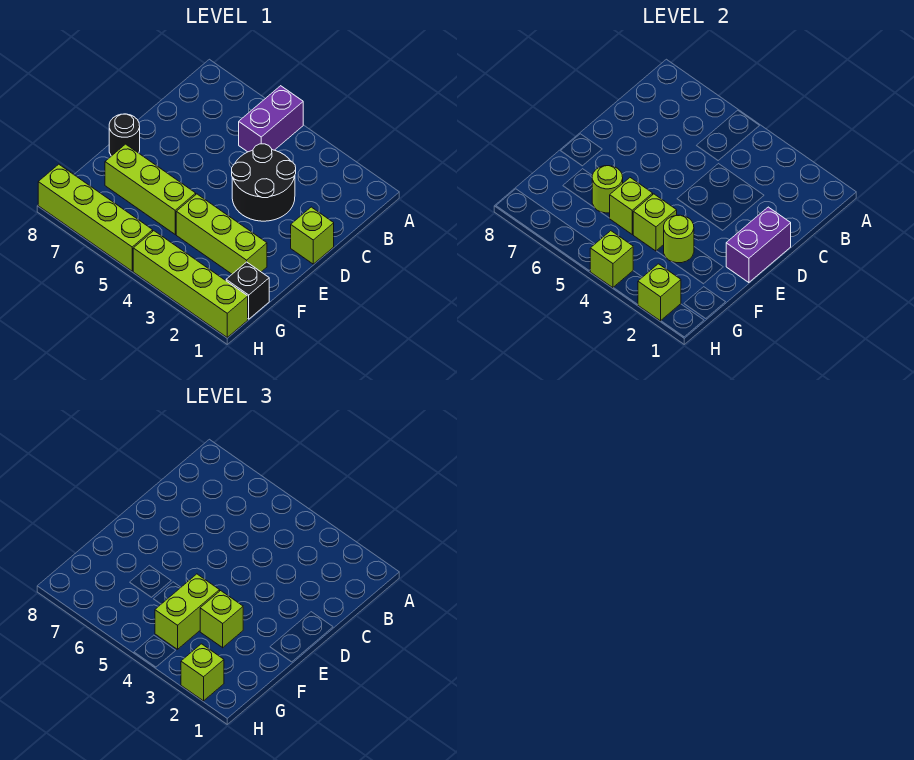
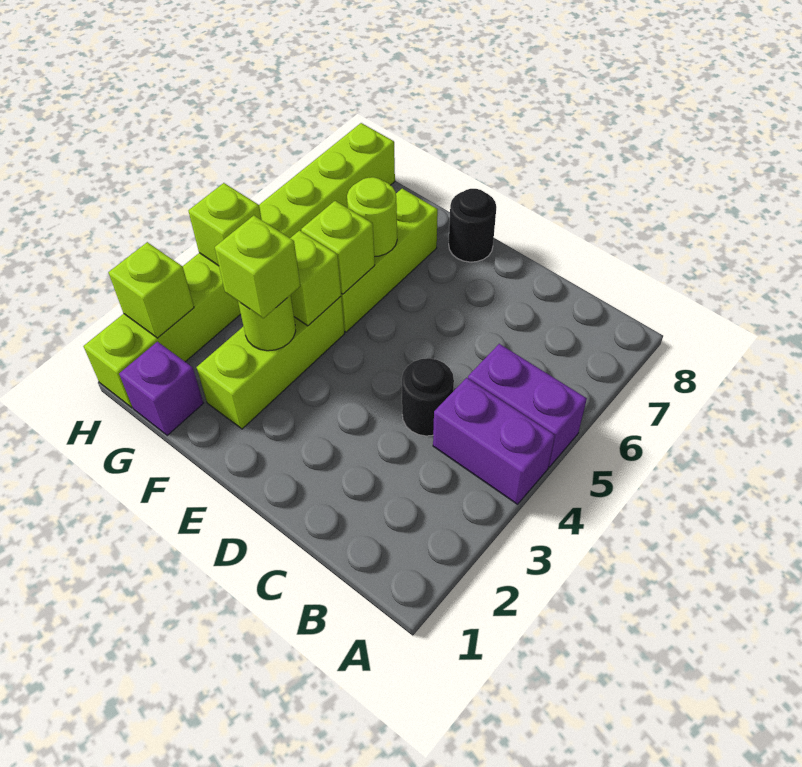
black round brick C3:D4 level 1 -> black round brick C4 level 1
lime brick D1 level 1 -> none
purple brick D1:E1 level 2 -> purple brick A4:B4 level 1
lime brick F4:G4 level 3 -> none
black brick G1 level 1 -> purple brick G1 level 1
lime brick H2 level 3 -> none

